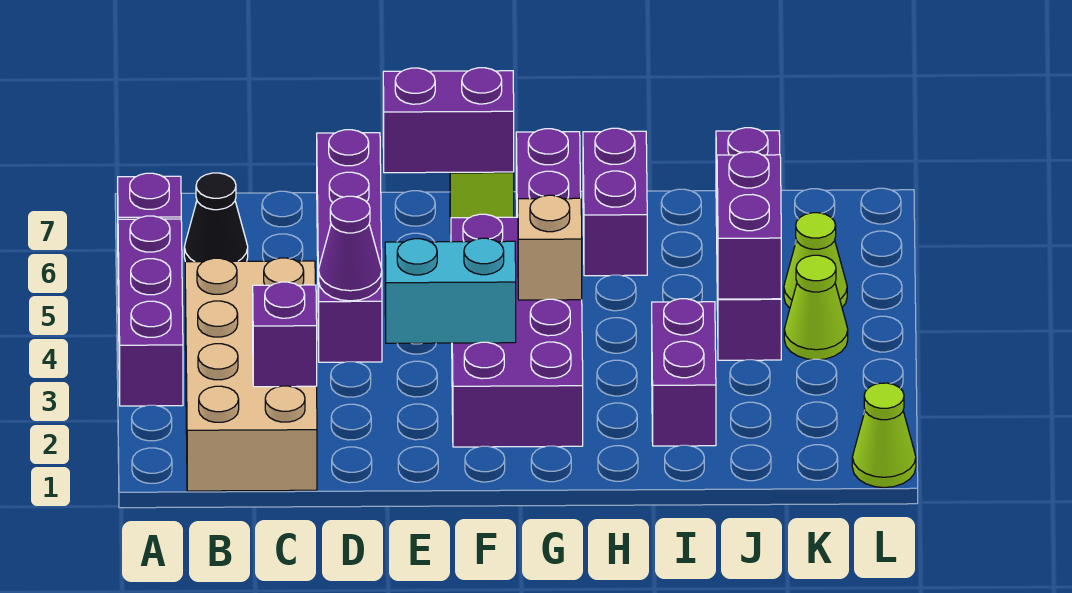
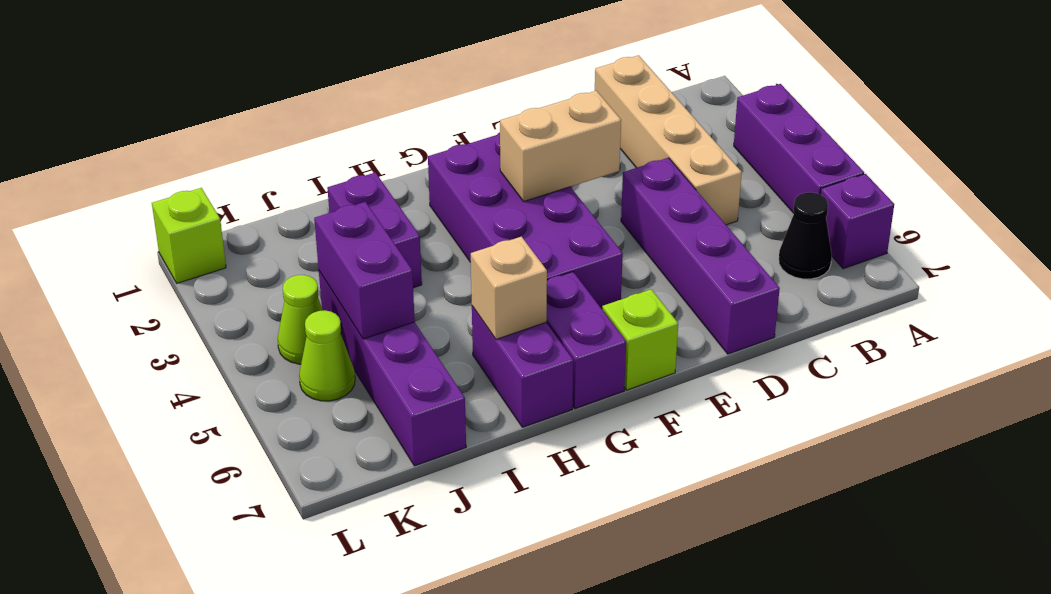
tan brick B1:C4 level 1 -> tan brick C1:C4 level 1
purple brick C2 level 2 -> none
purple cone D4 level 2 -> none
cyan brick E3:F3 level 2 -> tan brick E3:F3 level 2
purple brick E7:F7 level 2 -> none
tan brick G4 level 2 -> tan brick H6 level 2
lime cone L1 level 1 -> lime brick L1 level 1

